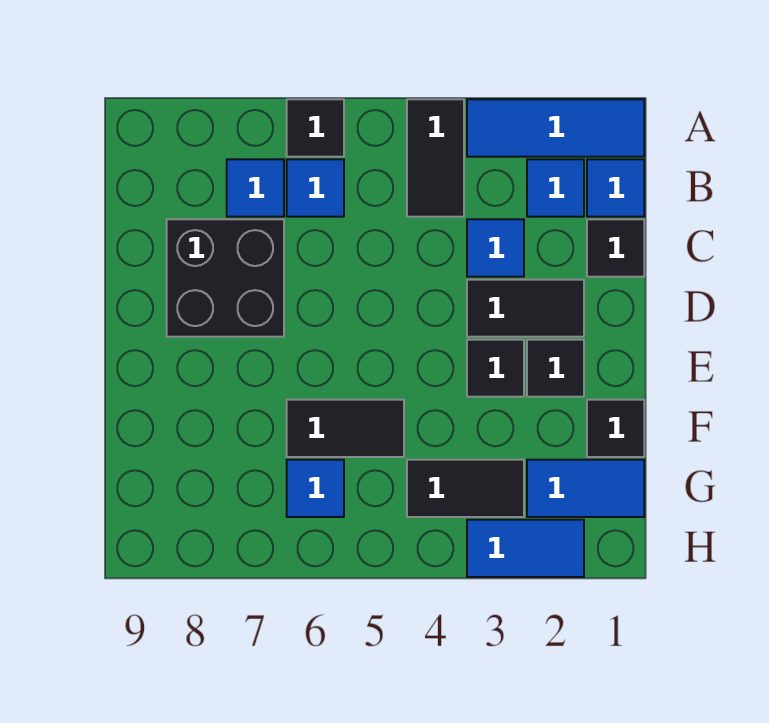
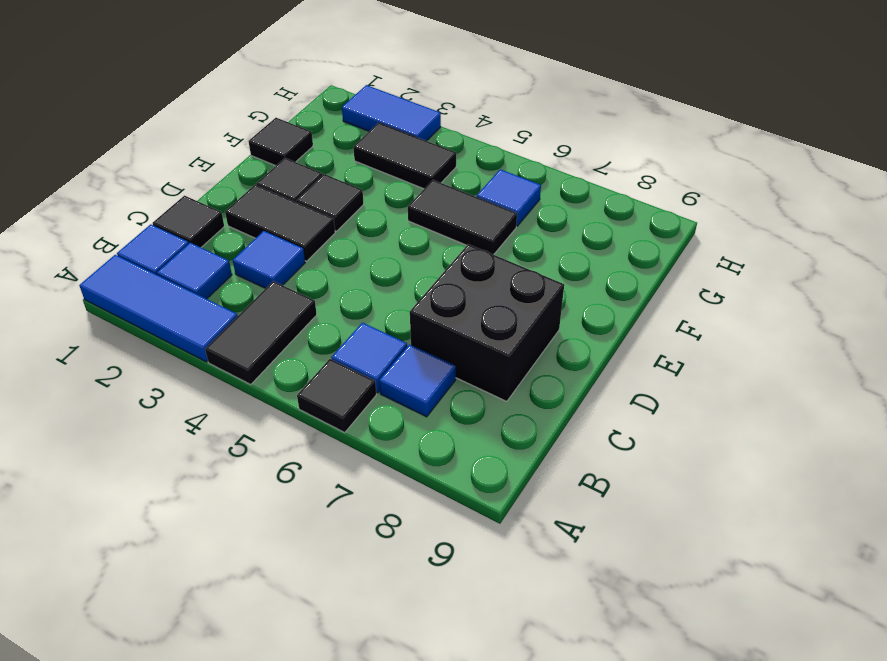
blue tile G1:G2 level 1 -> none

